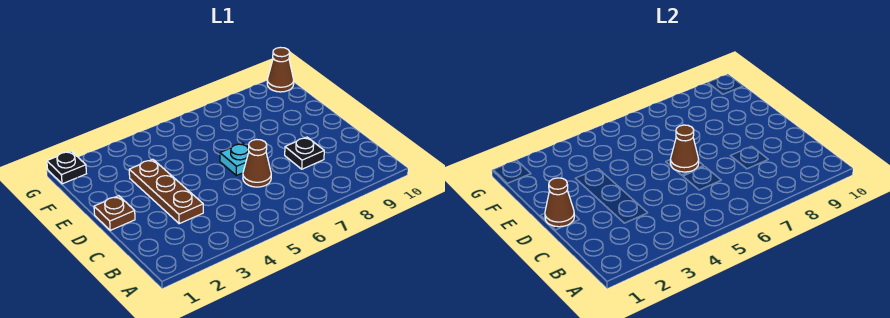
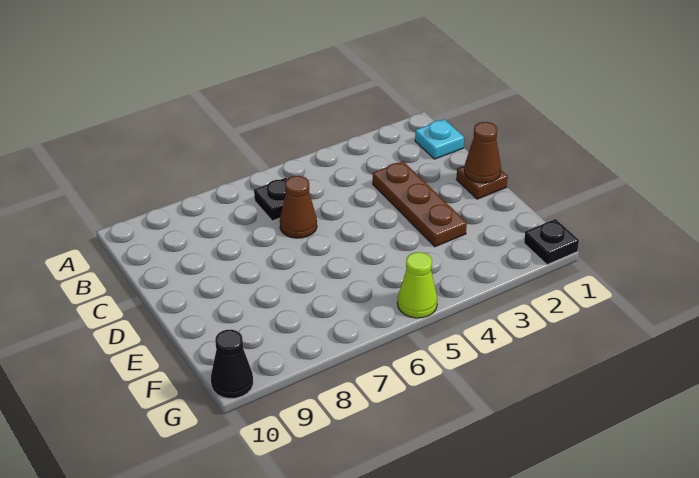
black plate C8 level 1 -> black plate B6 level 1
cyan plate D6 level 1 -> cyan plate B1 level 1
brown cone D6 level 2 -> none
none -> lime cone G5 level 1
brown cone G10 level 1 -> black cone G10 level 1

